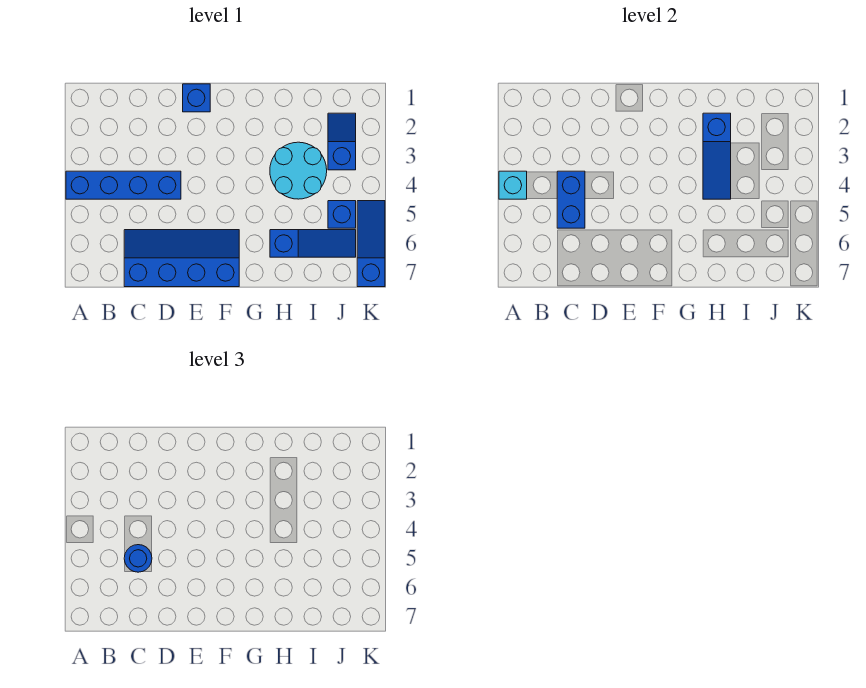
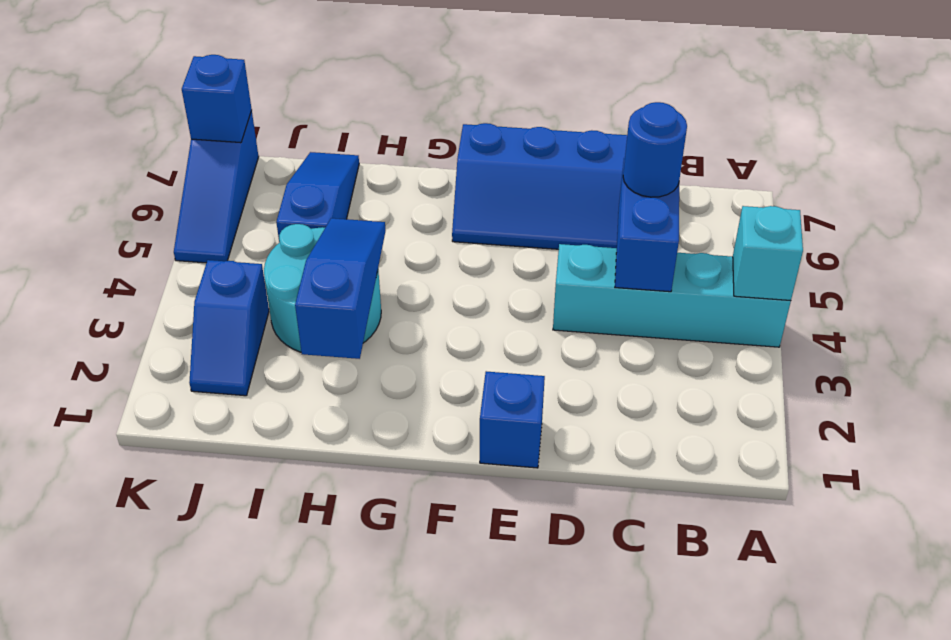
blue brick A4:D4 level 1 -> cyan brick A4:D4 level 1
blue slope H6:J6 level 1 top H -> blue slope I5:I7 level 1 top 5
blue brick J5 level 1 -> blue brick K7 level 2

